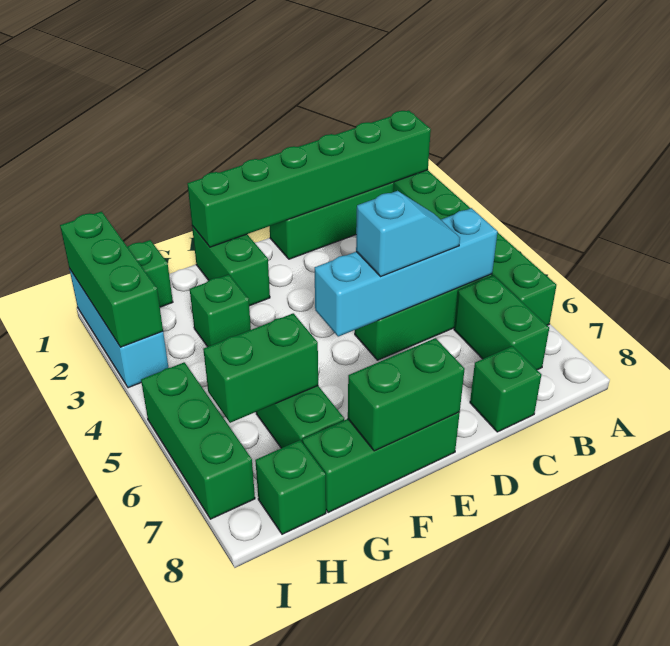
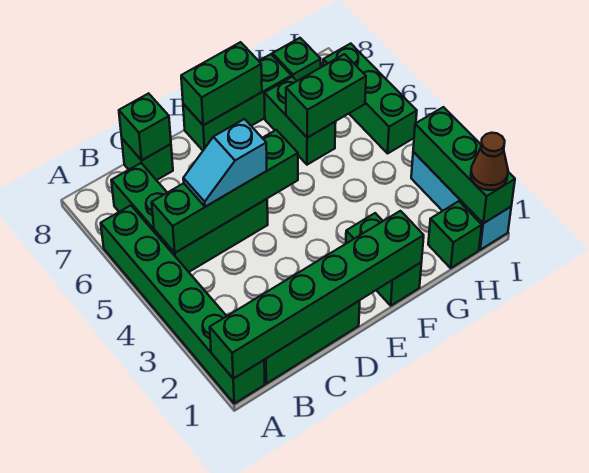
cyan brick B5:E5 level 2 -> green brick B5:E5 level 2
green brick G3 level 1 -> green brick C8 level 2
none -> brown cone I1 level 3

